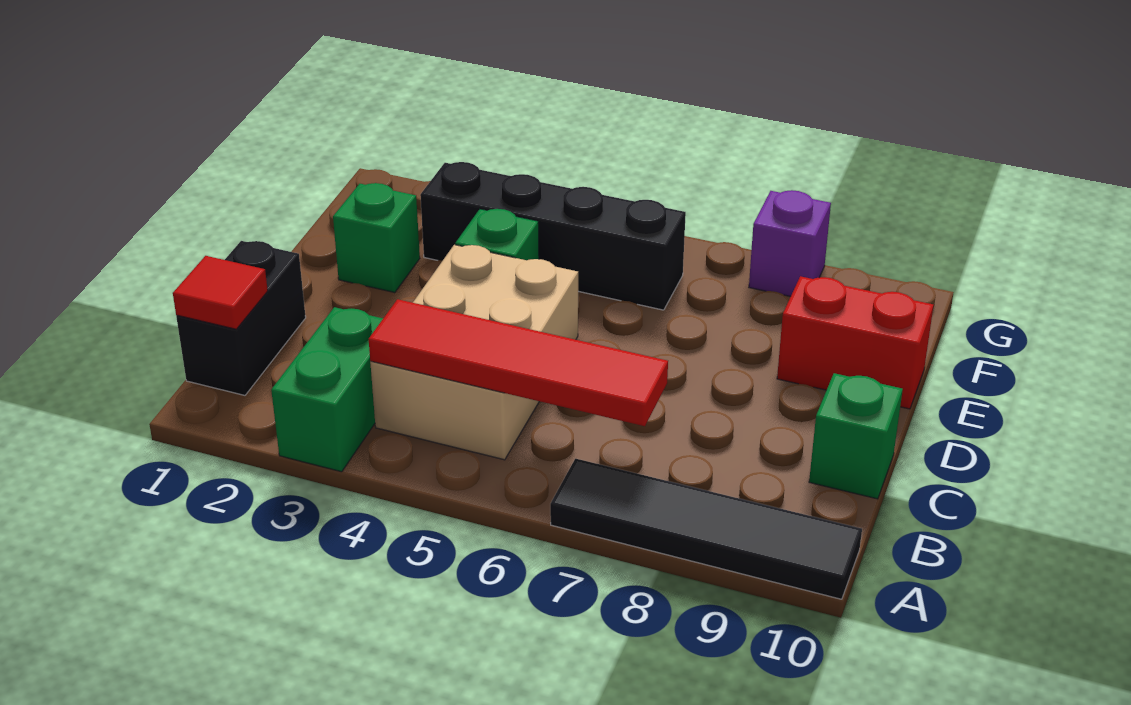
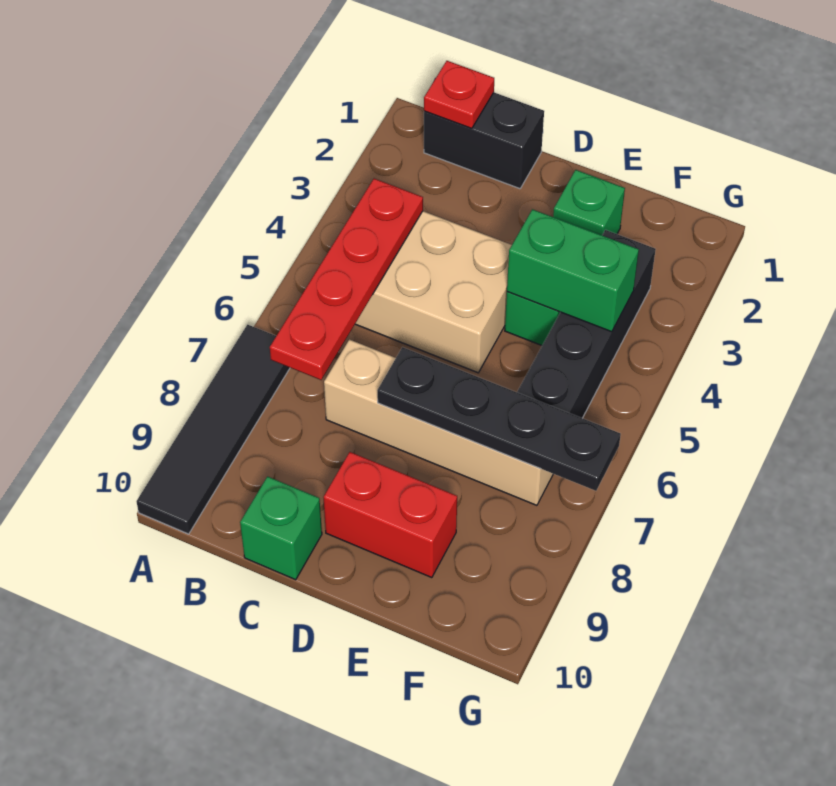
green brick A3:B3 level 1 -> green brick E4:F4 level 2
red tile B1 level 2 -> red plate B1 level 2
red tile B4:B7 level 2 -> red plate B4:B7 level 2
none -> tan brick C7:F7 level 1
none -> black plate D7:G7 level 2
red brick E9:E10 level 1 -> red brick D9:E9 level 1
purple brick G8 level 1 -> none

